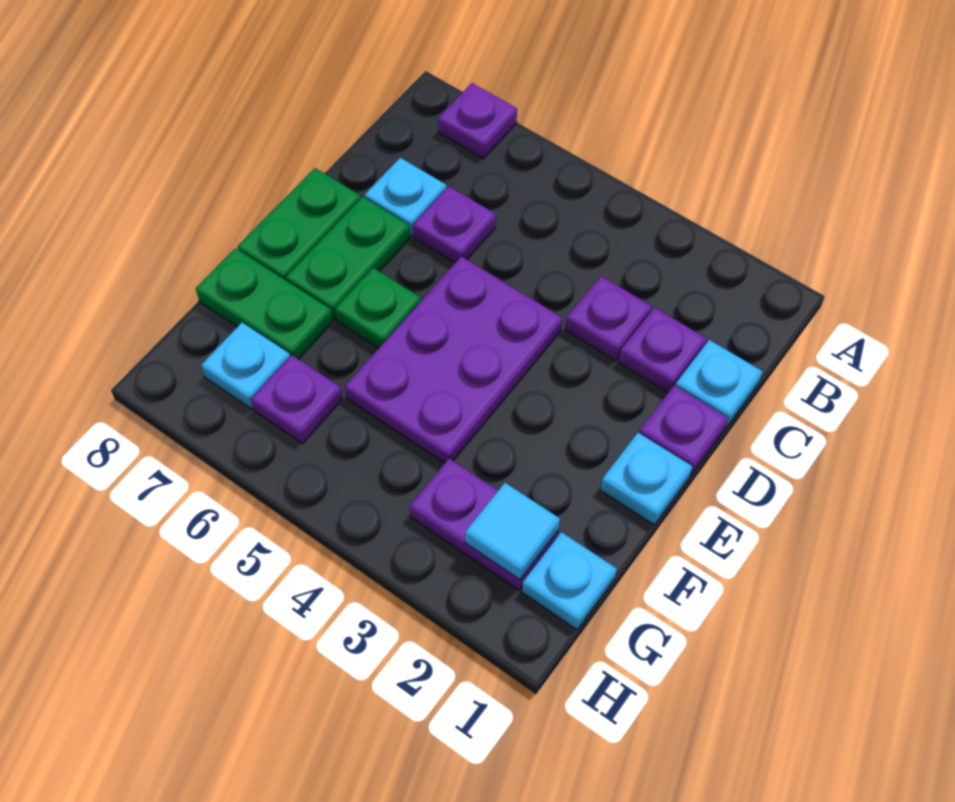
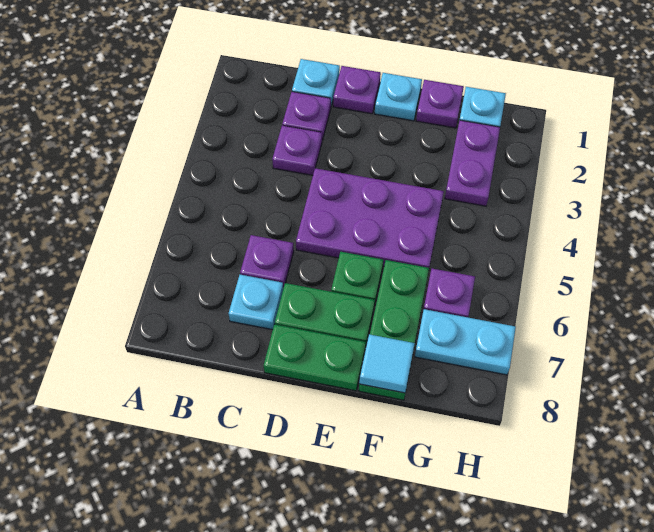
purple plate A7 level 1 -> purple plate F1 level 1
green plate F7:F8 level 1 -> green plate F6:F8 level 1
cyan tile G2 level 2 -> cyan tile F8 level 2
cyan plate G7 level 1 -> cyan plate G7:H7 level 1

